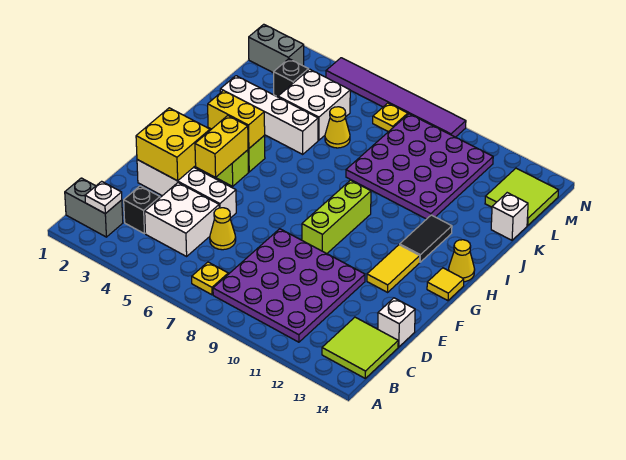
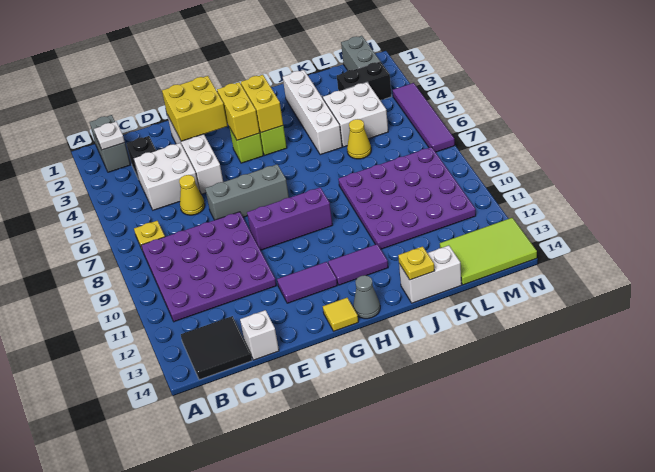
lime tile B13:C14 level 1 -> black tile B13:C14 level 1
none -> grey brick E7:G7 level 1
yellow brick F4:G4 level 2 -> yellow brick G3:G4 level 2
lime brick F9:H9 level 1 -> purple brick F9:H9 level 1
yellow tile F12:G12 level 1 -> purple tile F12:G12 level 1
black tile H12:I12 level 1 -> purple tile H12:I12 level 1
yellow cone H14 level 1 -> grey cone H14 level 1
white brick K14 level 1 -> white brick J14:K14 level 1
black brick L3 level 1 -> black brick L3:M3 level 1
lime tile L13:M14 level 1 -> lime tile L13:N14 level 1
yellow plate M7 level 1 -> yellow plate J14 level 2
purple tile N4:N9 level 1 -> purple tile N4:N7 level 1

